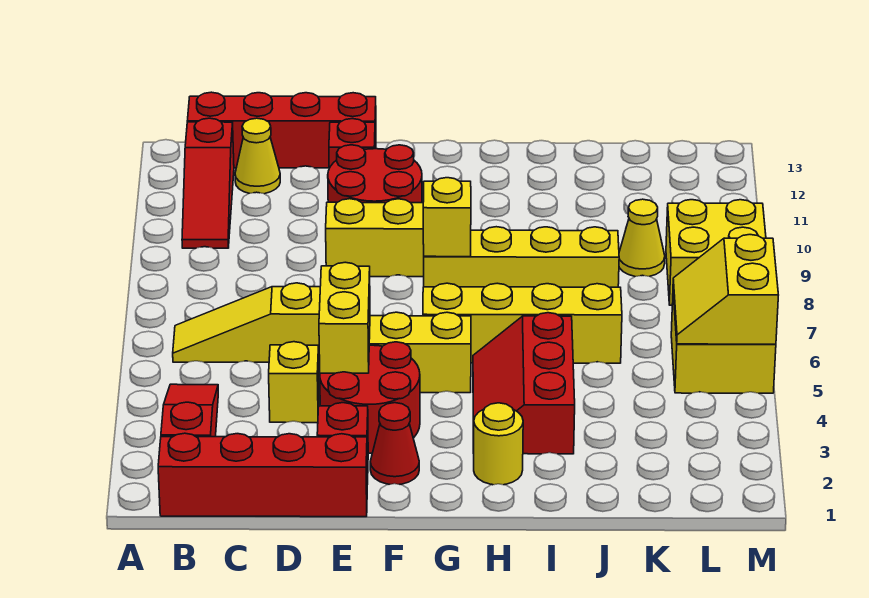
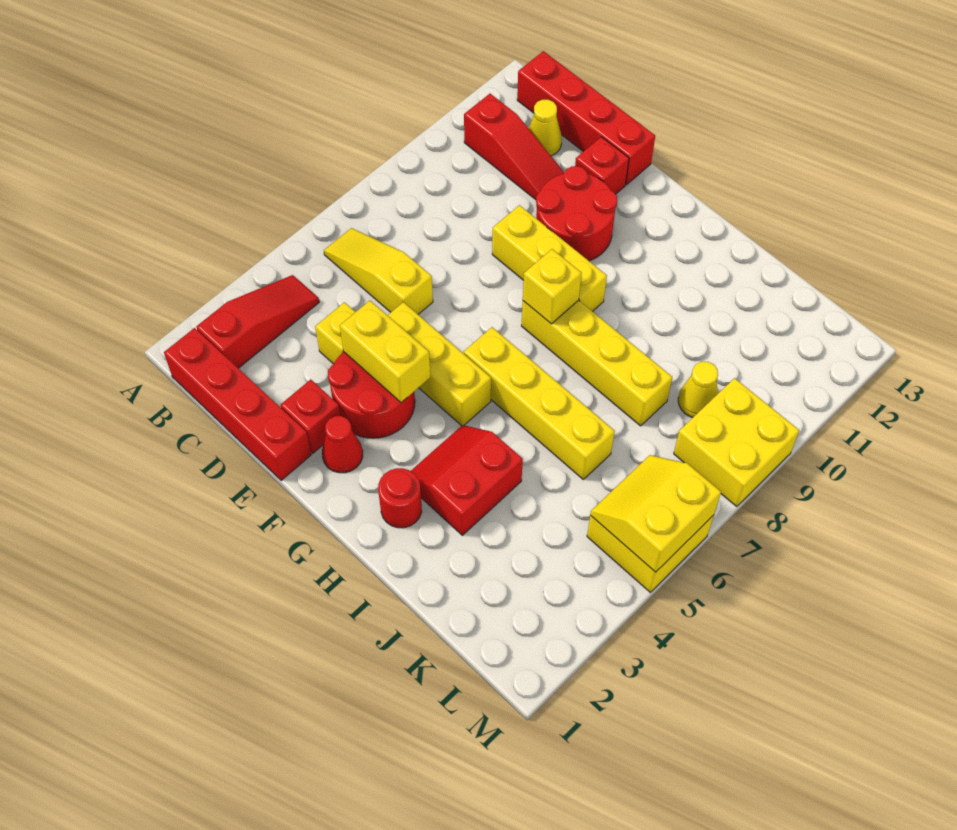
red slope B10:B12 level 1 top 12 -> red slope B11:D11 level 1 top B
yellow brick E4:E5 level 2 -> yellow brick E4:F4 level 2
yellow round brick H2 level 1 -> red round brick H2 level 1
red slope H3:I5 level 1 top I -> red slope H3:I4 level 1 top I

